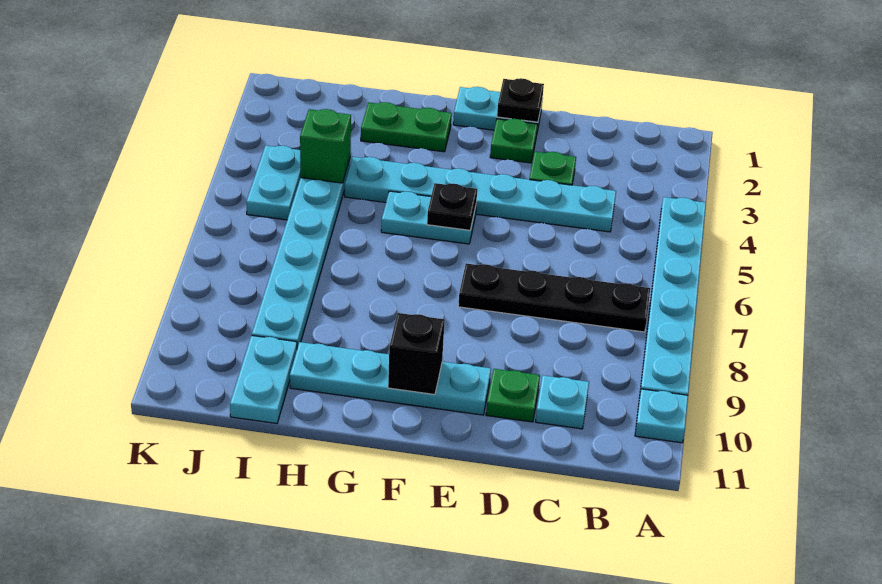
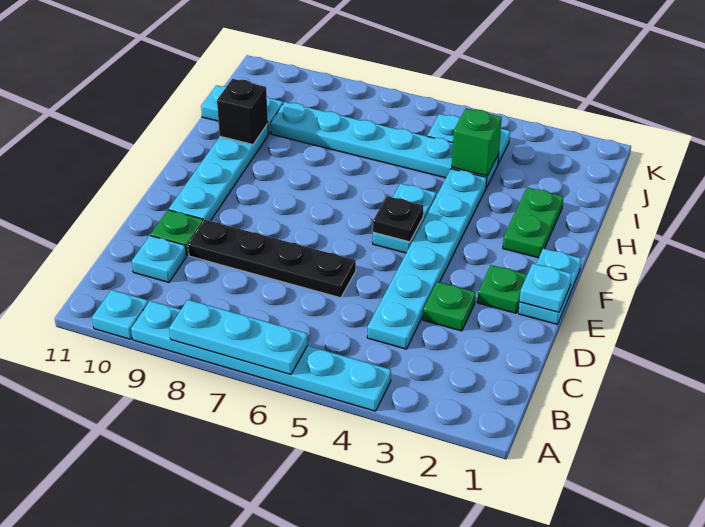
none -> cyan plate A6:A8 level 2
black plate B7:E7 level 1 -> black plate D6:D9 level 1
black plate E1 level 2 -> cyan plate E1 level 2
black brick F10 level 2 -> black brick H10 level 2

